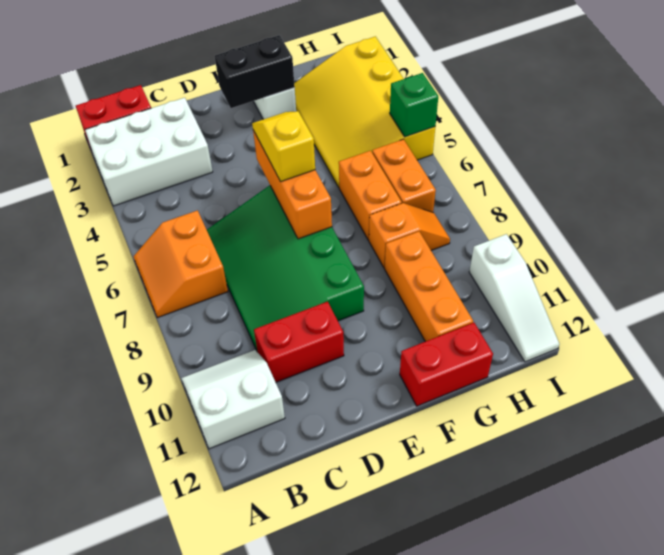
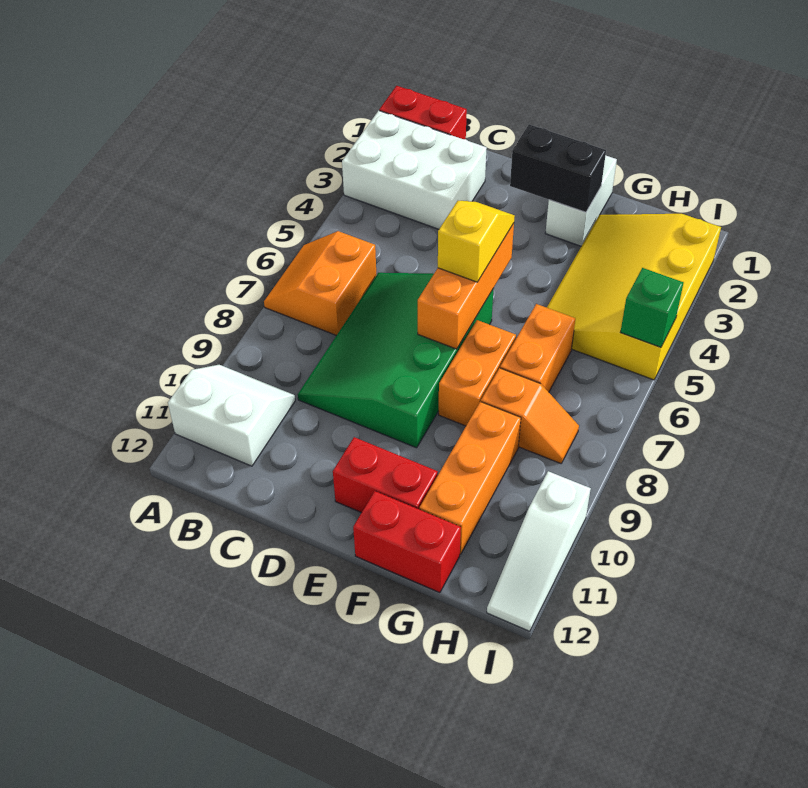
red brick C10:D10 level 1 -> red brick E11:F11 level 1
orange brick H6:H7 level 1 -> orange brick F7:F8 level 1

